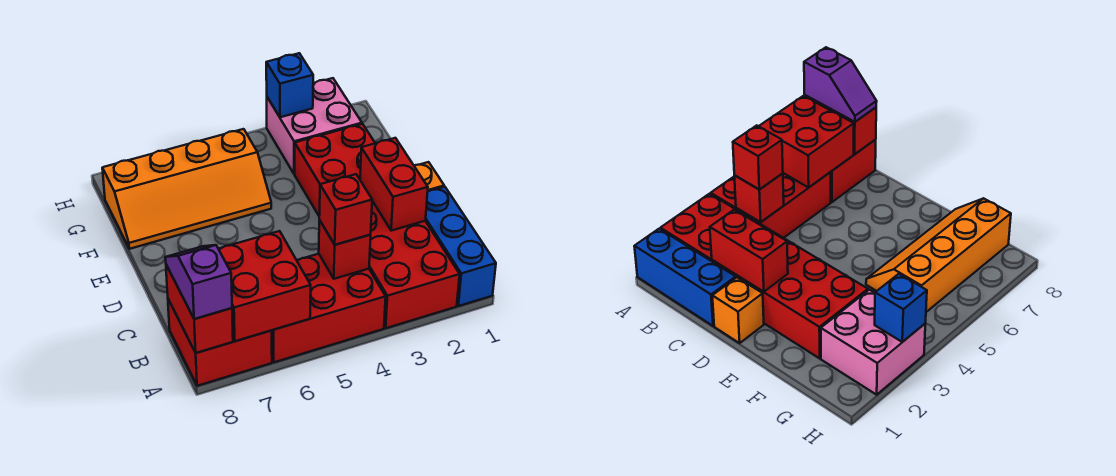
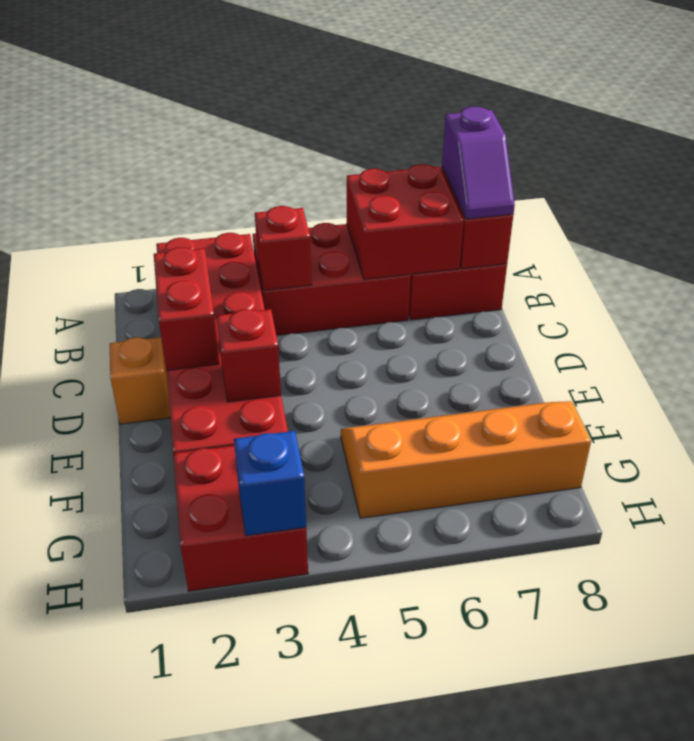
blue brick A1:C1 level 1 -> none
red brick B4 level 3 -> red brick E3 level 2
pink brick G2:H3 level 1 -> red brick G2:H3 level 1

